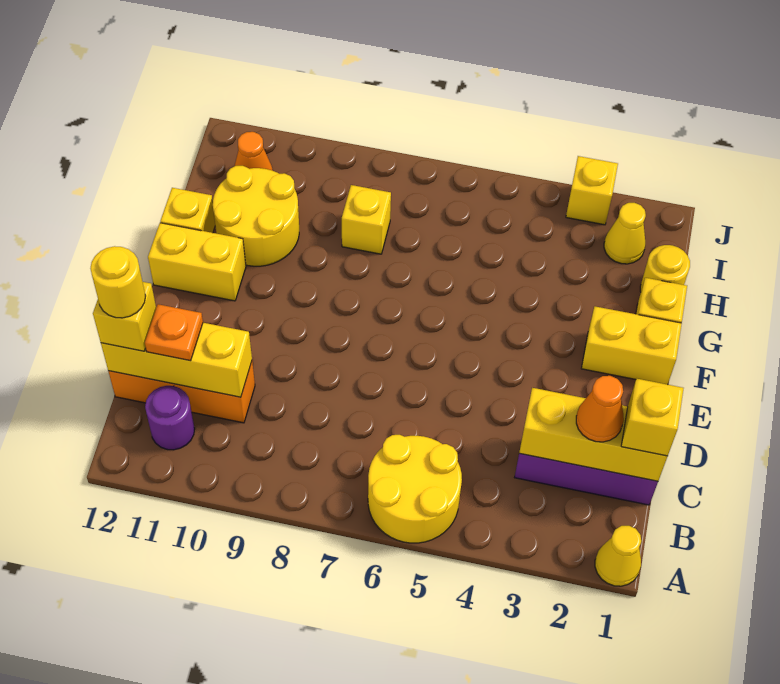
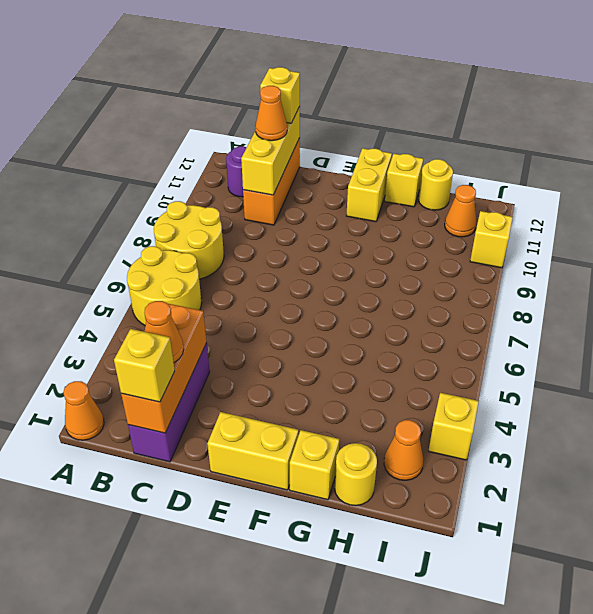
yellow cone A1 level 1 -> orange cone A1 level 1
yellow brick C1:C3 level 2 -> orange brick C1:C3 level 2
orange plate C11 level 3 -> orange cone C11 level 3
yellow round brick C12 level 4 -> yellow round brick H12 level 1
yellow brick F1:F2 level 1 -> yellow brick E1:F1 level 1
yellow round brick G10:H11 level 1 -> yellow round brick A7:B8 level 1
yellow brick H8 level 1 -> yellow brick J10 level 1
yellow cone I2 level 1 -> orange cone I2 level 1

